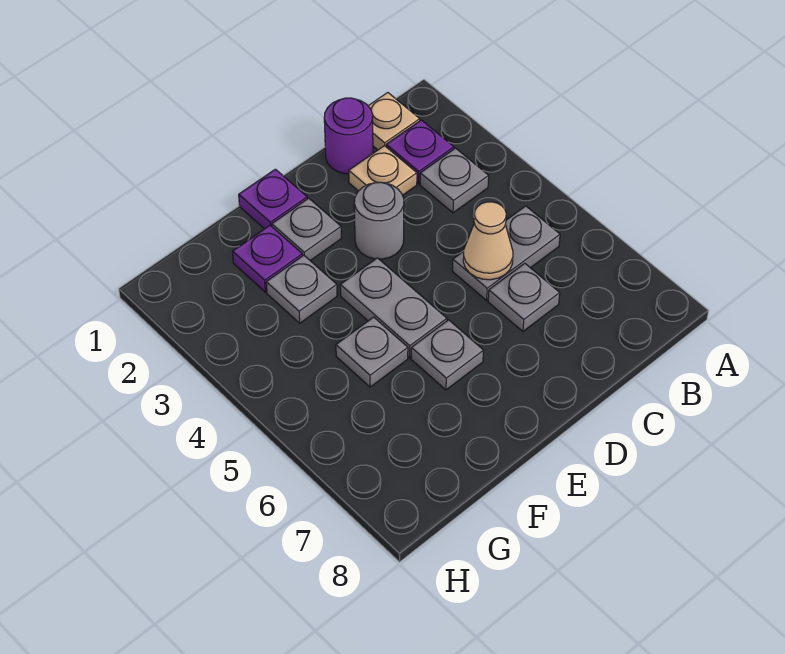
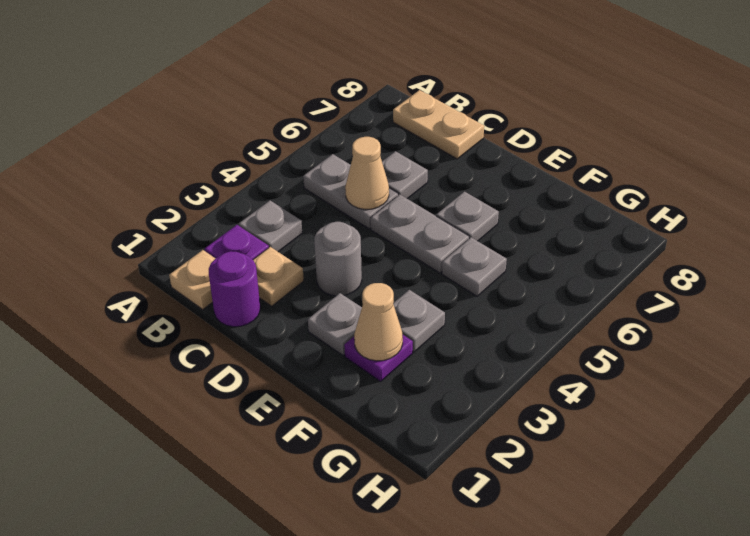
none -> tan plate B8:C8 level 1
purple plate E1 level 1 -> none
grey plate E4:E5 level 1 -> grey plate D5:E5 level 1
none -> tan cone F2 level 2

